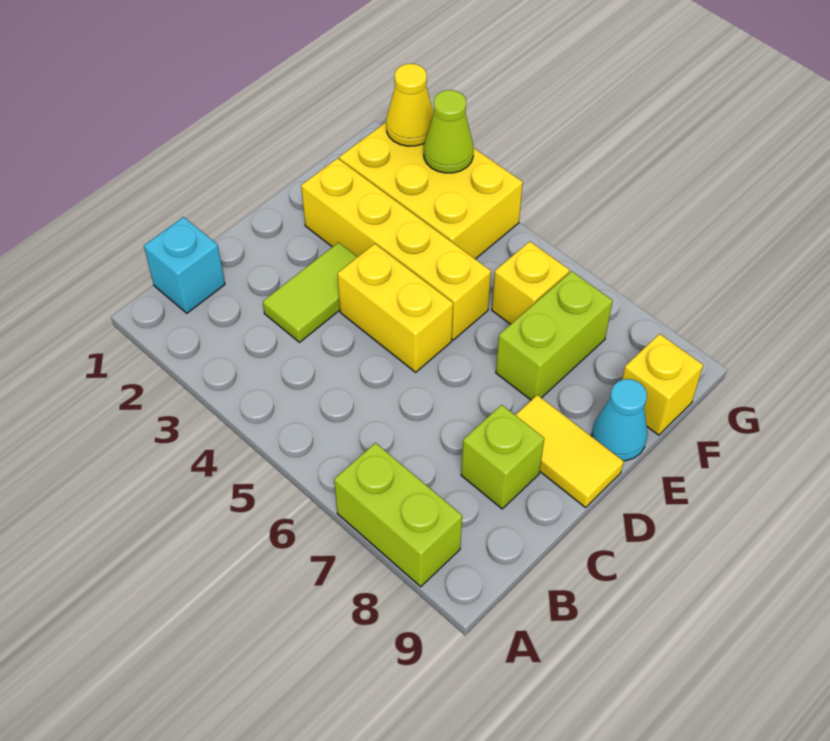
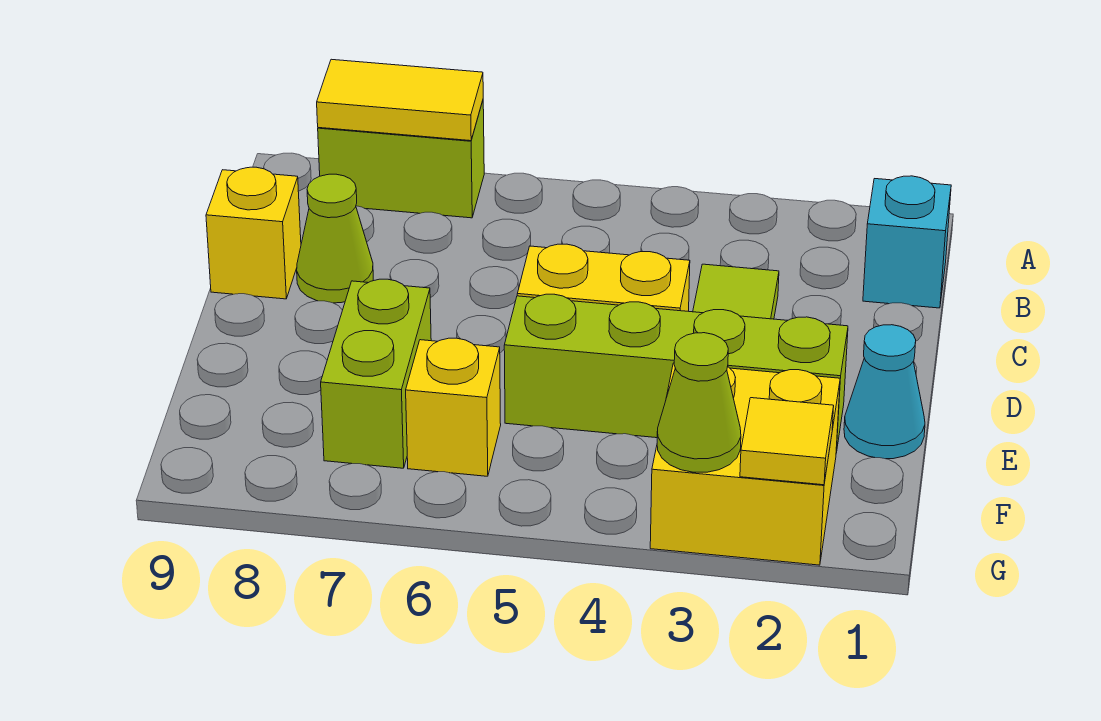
lime brick C8 level 1 -> lime cone C8 level 1
yellow tile D8:D9 level 1 -> yellow tile A7:A8 level 2
yellow brick E2:E5 level 1 -> lime brick E2:E5 level 1
cyan cone E9 level 1 -> cyan cone E1 level 1
yellow brick F2:G4 level 1 -> yellow brick F2:G3 level 1
yellow brick F9 level 1 -> yellow brick C9 level 1
yellow cone G2 level 2 -> yellow tile G2 level 2

